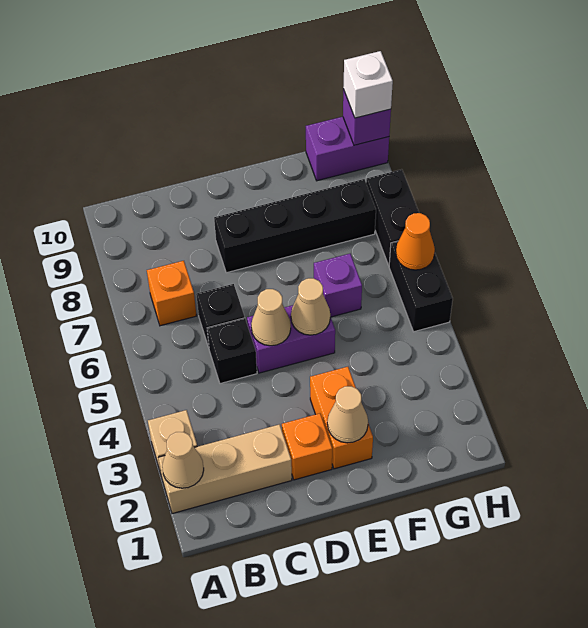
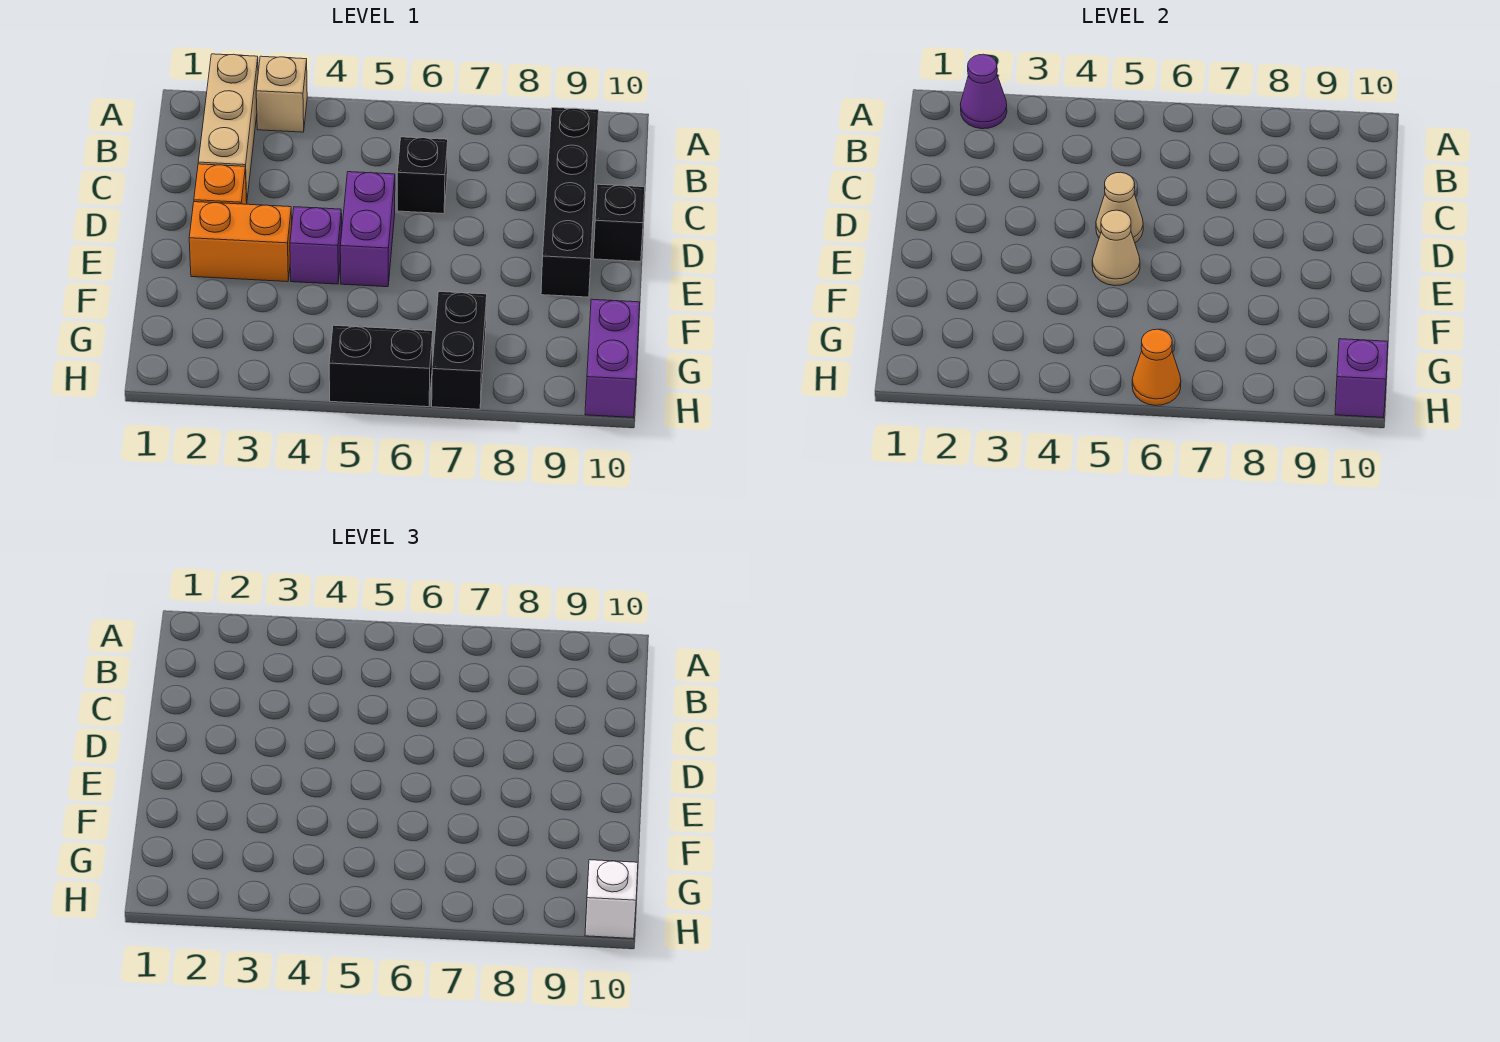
tan cone A2 level 2 -> purple cone A2 level 2
orange brick B7 level 1 -> none
black brick C5 level 1 -> black brick D10 level 1
black brick D8:G8 level 1 -> black brick B9:E9 level 1
tan cone E2 level 2 -> none
purple brick F6 level 1 -> purple brick E4 level 1
black brick H7:H8 level 1 -> black brick G7:H7 level 1

